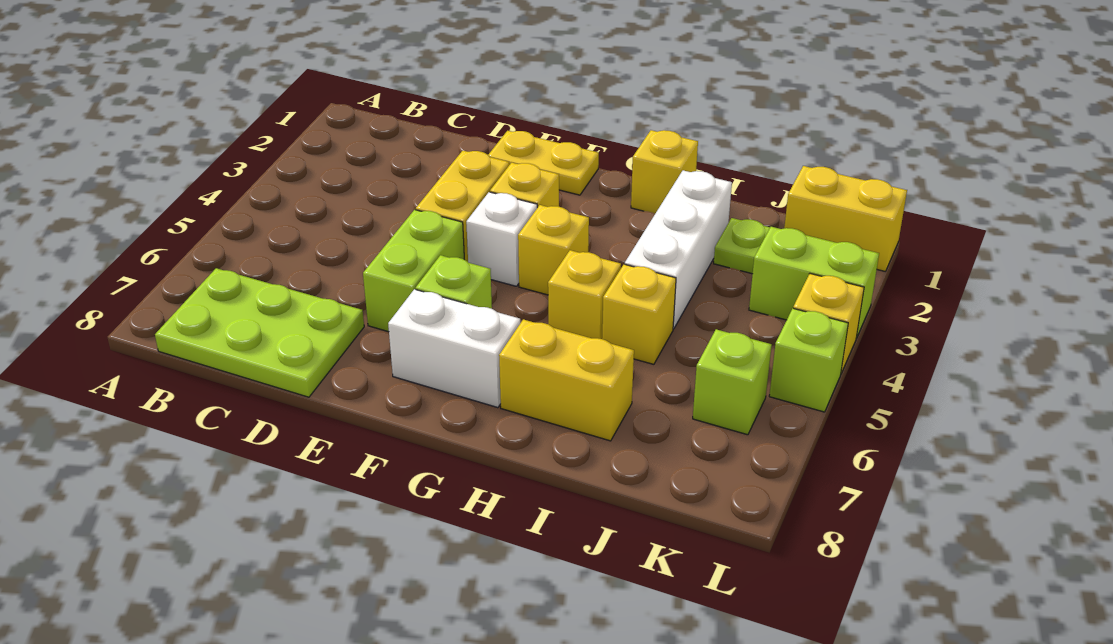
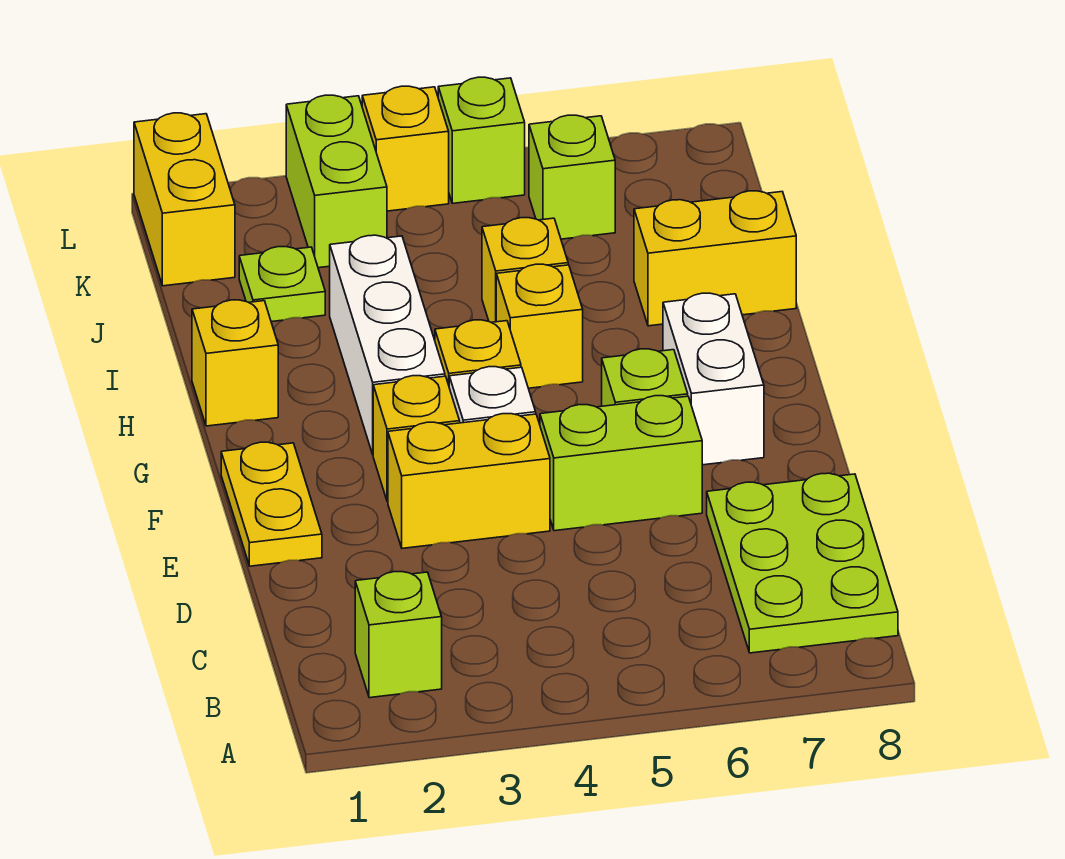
none -> lime brick B2 level 1
yellow brick H7:I7 level 1 -> yellow brick I7:I8 level 1
white brick I2:I4 level 1 -> white brick G3:I3 level 1

